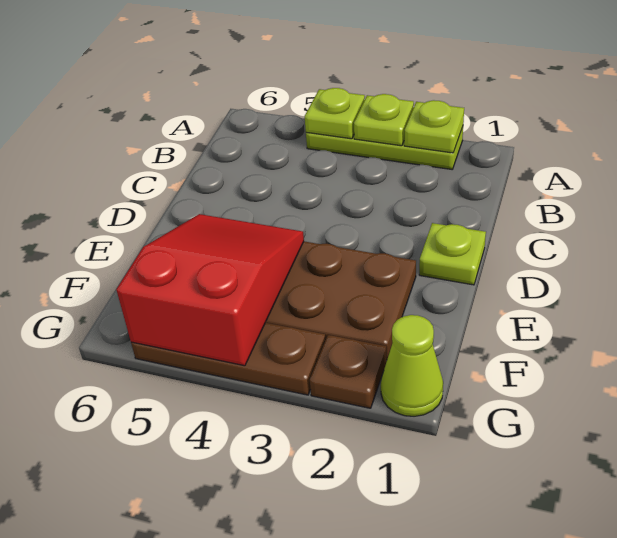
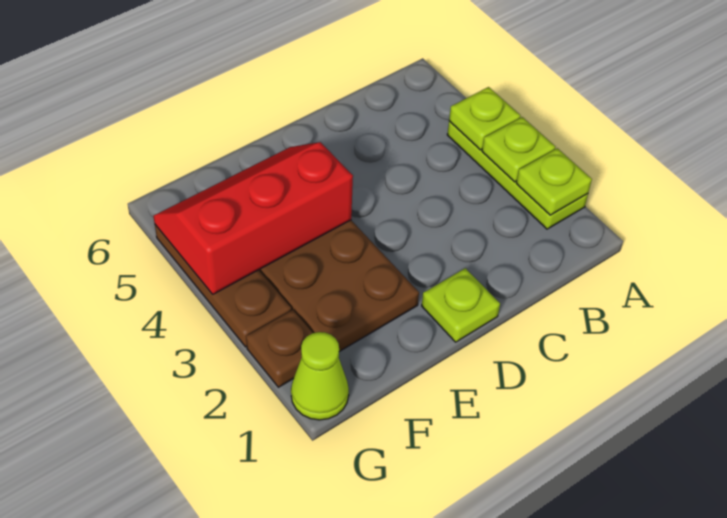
red slope E4:G5 level 2 top G -> red slope E4:G5 level 2 top 4

